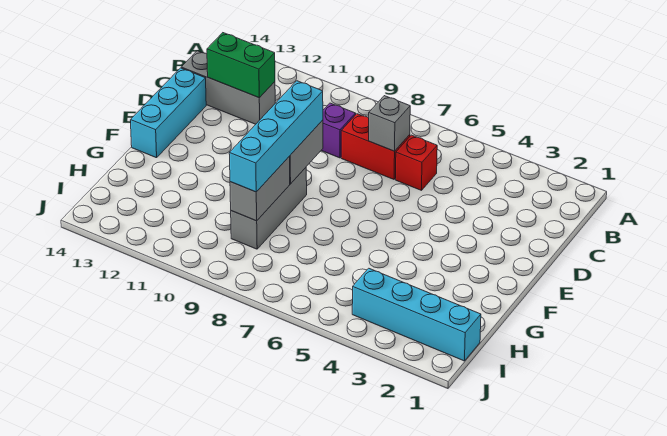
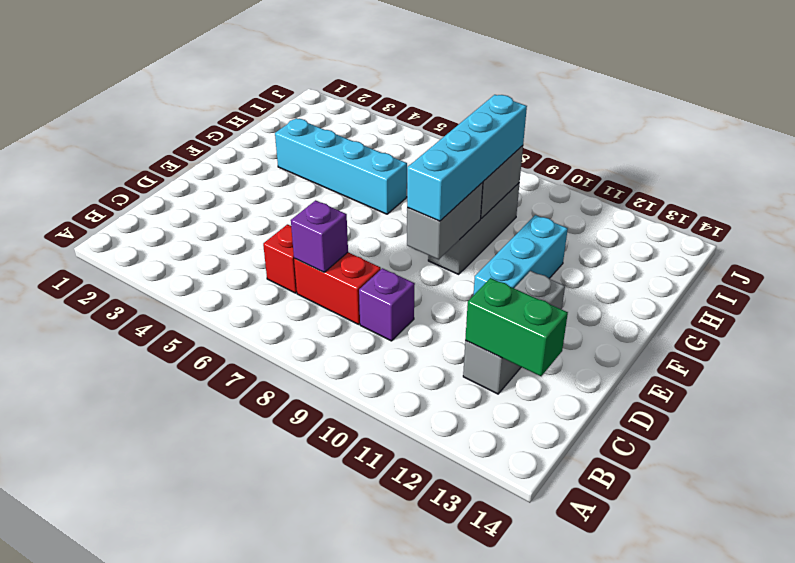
grey brick C7 level 2 -> purple brick C7 level 2
grey brick C12:C14 level 1 -> grey brick C12:E12 level 1
cyan brick D14:F14 level 1 -> cyan brick E11:G11 level 1
cyan brick I1:I4 level 1 -> cyan brick G3:G6 level 1

